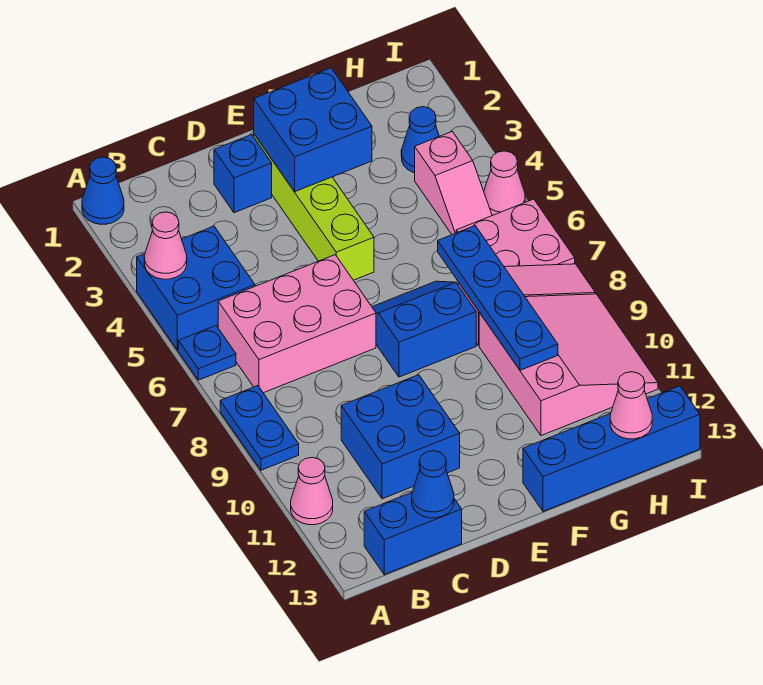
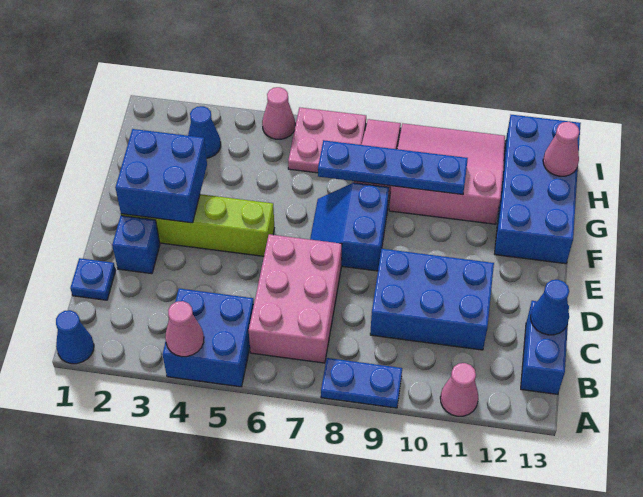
blue plate A6 level 1 -> blue plate C1 level 1
blue brick C10:D11 level 1 -> blue brick C9:D11 level 1
blue brick F13:I13 level 1 -> blue brick F12:I13 level 1
pink slope H4:H5 level 1 top 4 -> none

